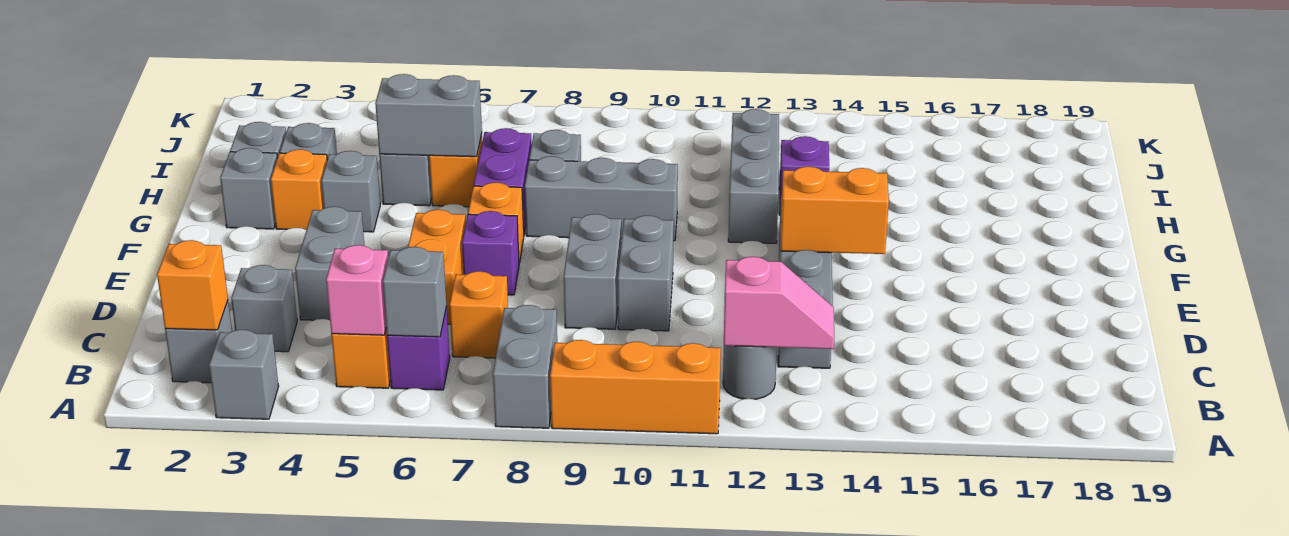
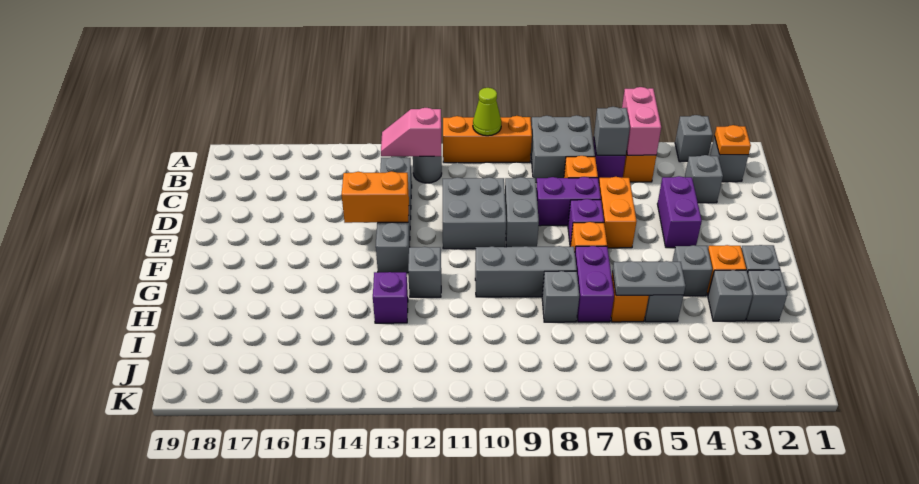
grey brick A8:B8 level 1 -> grey brick A7:B8 level 1
none -> lime cone A10 level 2
orange brick B2 level 2 -> orange plate B2 level 2
pink brick B5 level 2 -> pink brick A5:B5 level 2
grey brick D4:E4 level 1 -> purple brick D4:E4 level 1
none -> purple brick D7:D8 level 1
grey brick D10:E10 level 1 -> grey brick D10:E11 level 1
grey brick G12:I12 level 1 -> grey brick G12 level 1
grey brick H5:H6 level 2 -> grey plate H5:H6 level 2

